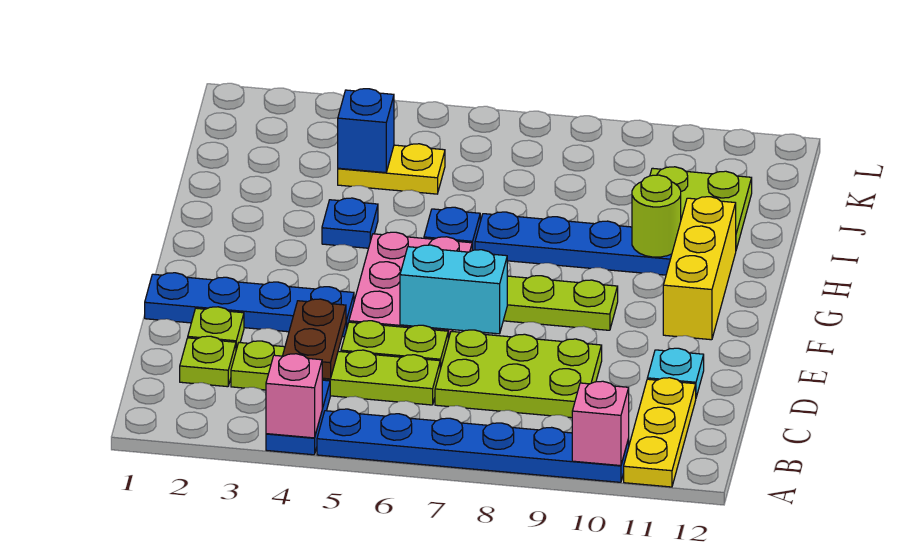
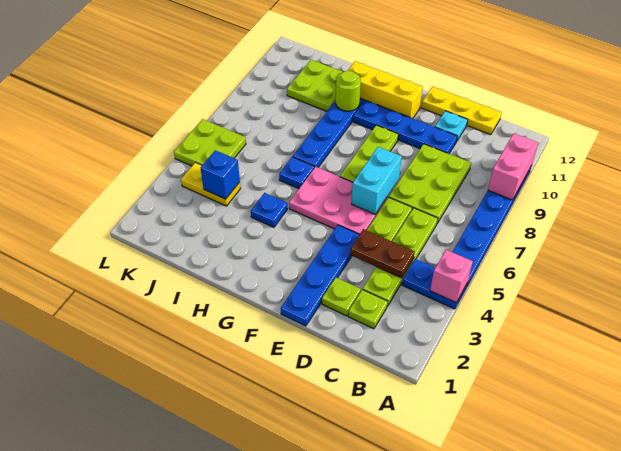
pink brick A10 level 2 -> pink brick A9:A10 level 2
yellow plate A11:C11 level 1 -> yellow plate C12:E12 level 1
none -> blue plate D10:G10 level 1
yellow plate J4:J5 level 1 -> yellow plate J4:K4 level 1
none -> lime plate K5:L6 level 1

